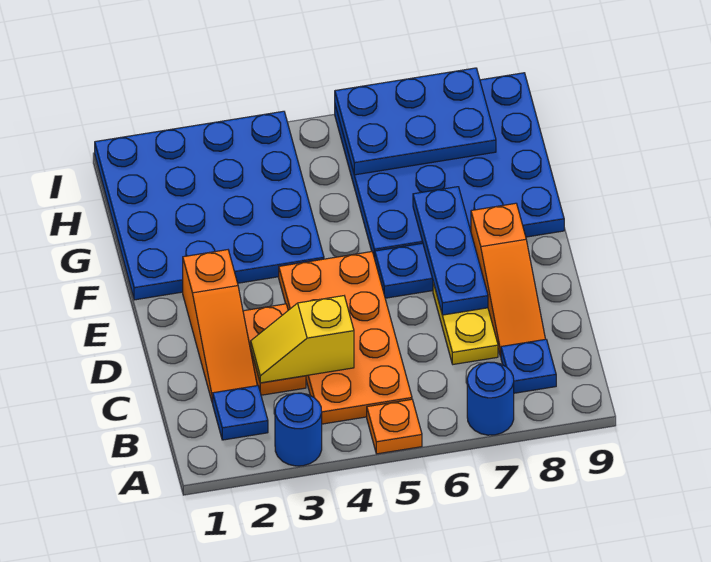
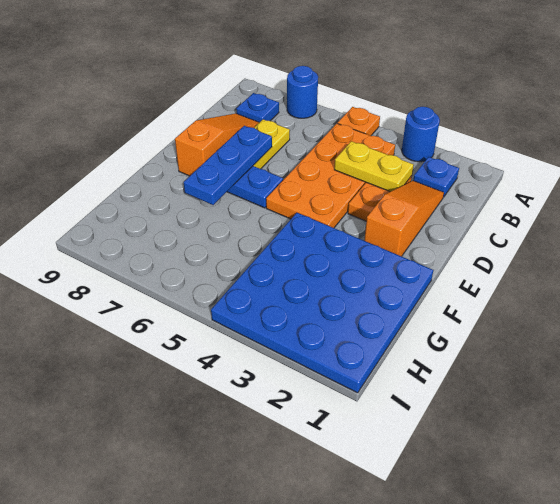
yellow slope C3:C4 level 2 top 4 -> yellow plate C3:C4 level 2
blue plate F6:I9 level 1 -> none
blue plate H6:I8 level 2 -> none

